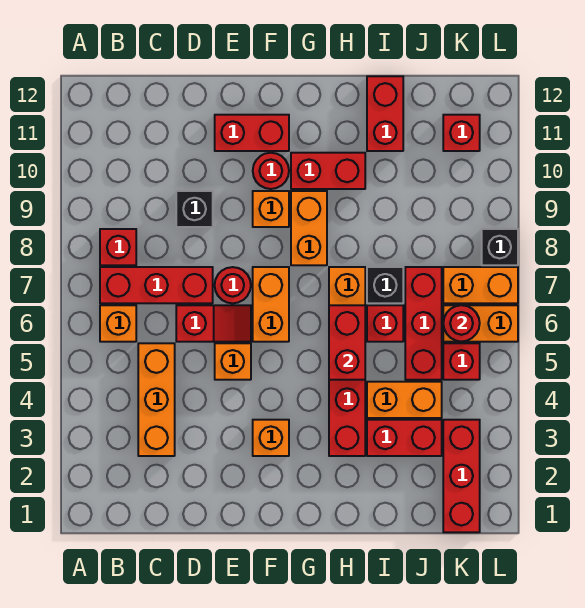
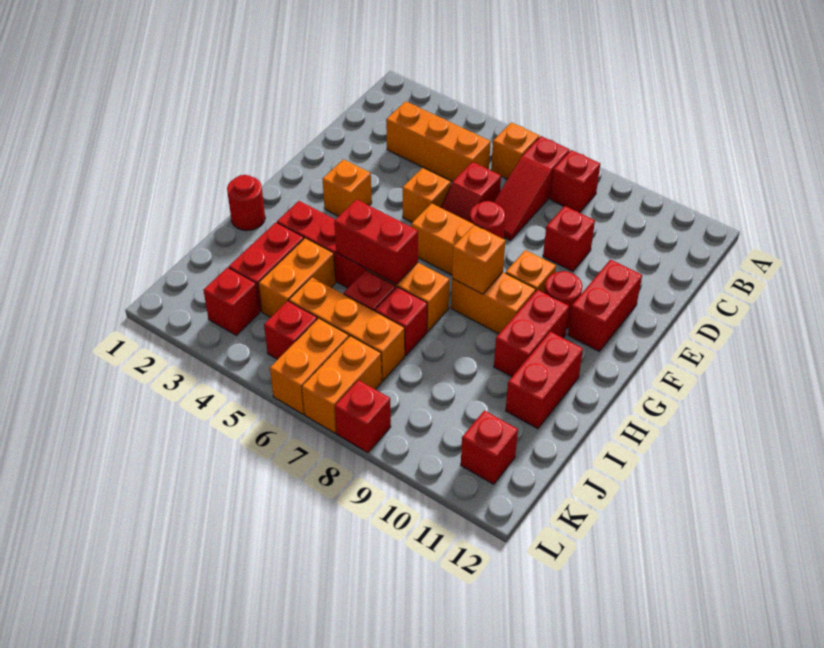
red brick B7:D7 level 1 -> red slope B7:D7 level 1 top B
black brick D9 level 1 -> red brick D9 level 1
none -> orange brick G8 level 2
black brick I7 level 1 -> red brick I7 level 1
red brick I11:I12 level 1 -> red brick H11:I11 level 1
red brick J5:J7 level 1 -> orange brick J5:J7 level 1
red brick K1:K3 level 1 -> red brick K3 level 1
red round brick K6 level 2 -> red round brick H1 level 1
black brick L8 level 1 -> red brick L8 level 1

